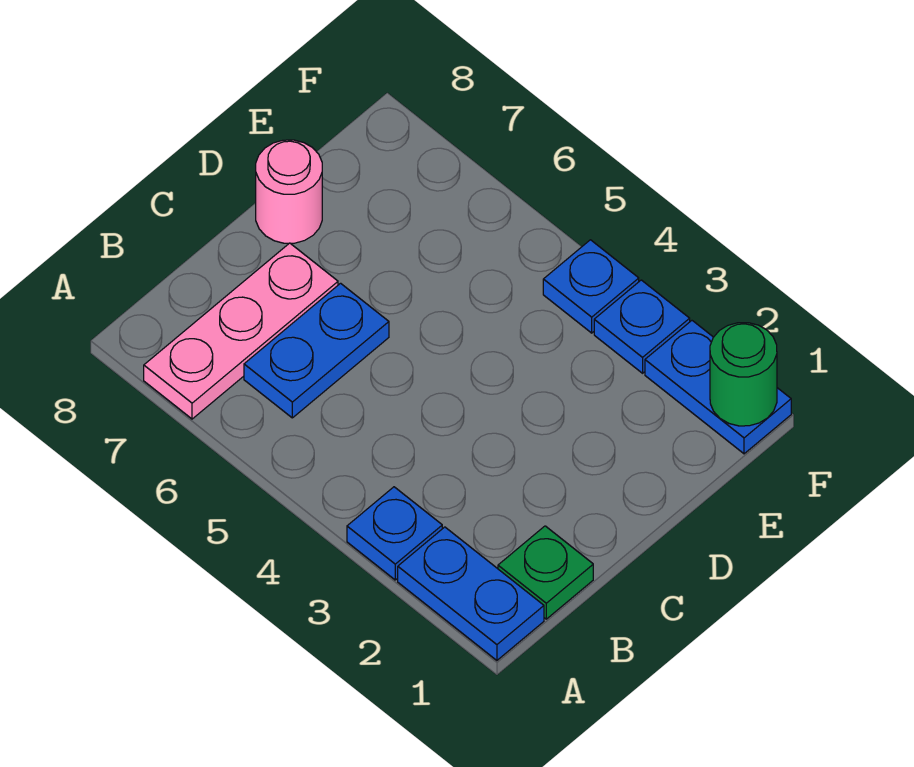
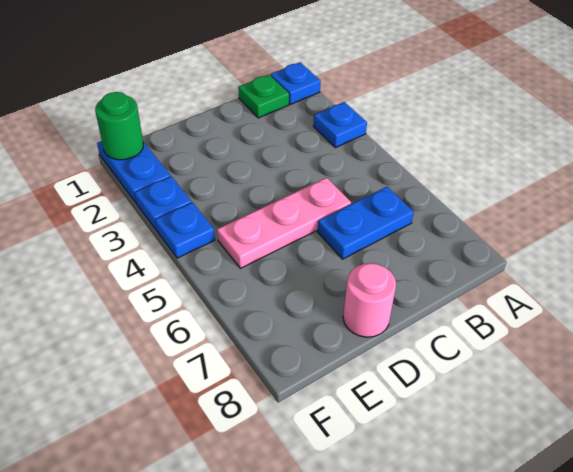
blue plate A1:A2 level 1 -> blue plate A1 level 1
pink plate A7:C7 level 1 -> pink plate C5:E5 level 1

